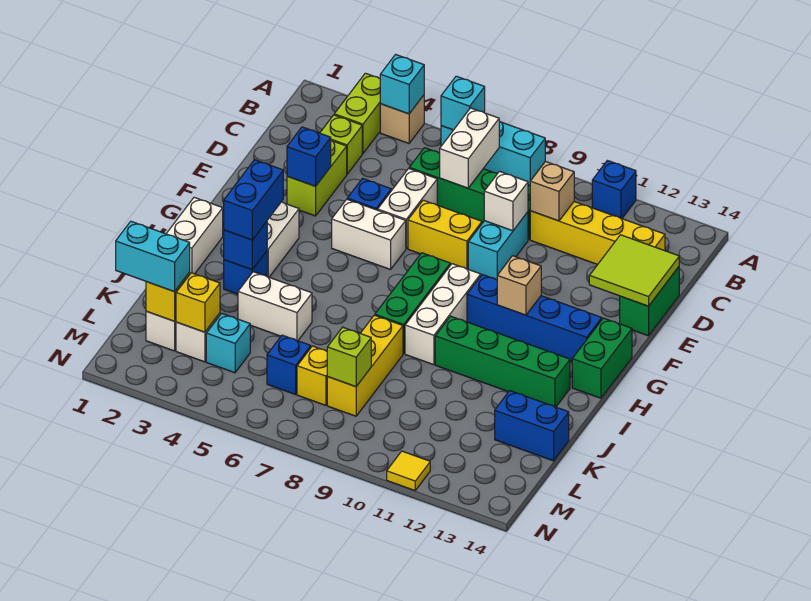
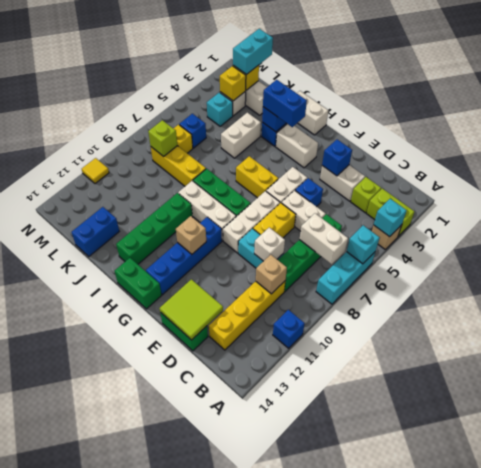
lime brick D3:E3 level 1 -> white brick D3:E3 level 1
none -> white brick F7:F9 level 1
none -> yellow brick G6:H6 level 1

